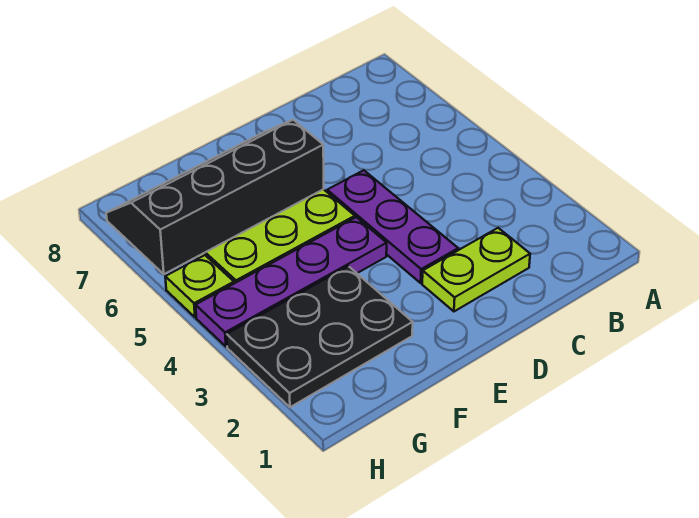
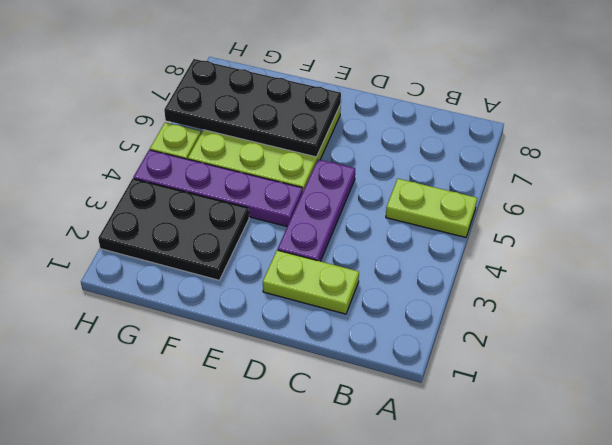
none -> lime plate A5:B5 level 1
black slope E6:H7 level 2 top 6 -> black plate E6:H7 level 2

